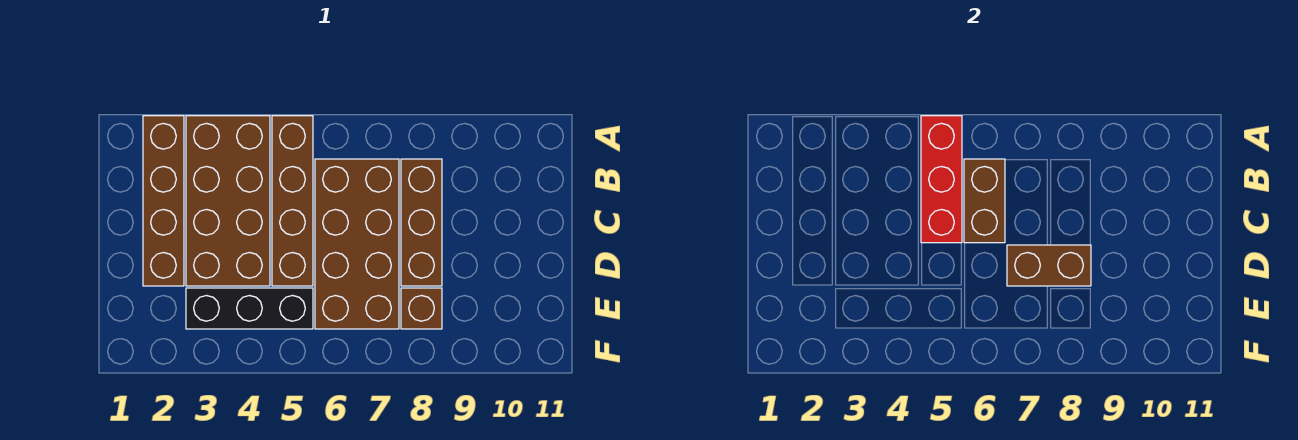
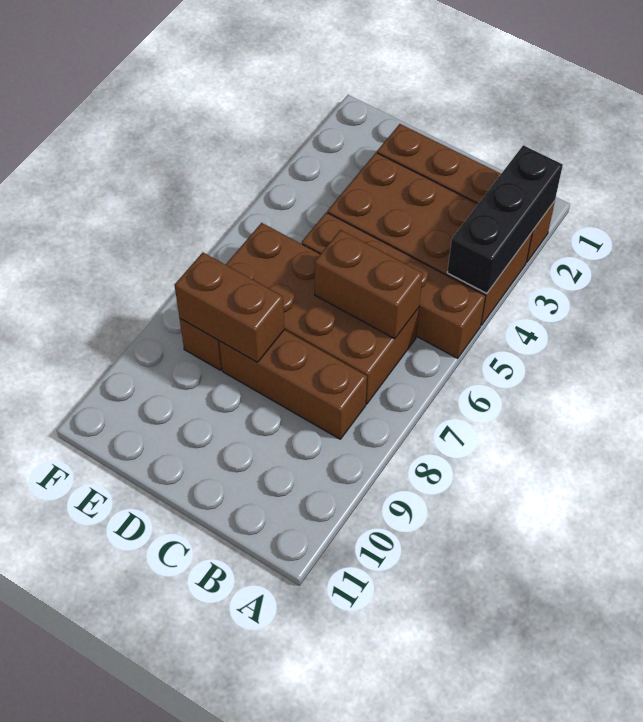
red brick A5:C5 level 2 -> none
brown brick D7:D8 level 2 -> brown brick D8:E8 level 2
black brick E3:E5 level 1 -> black brick A2:A4 level 2

